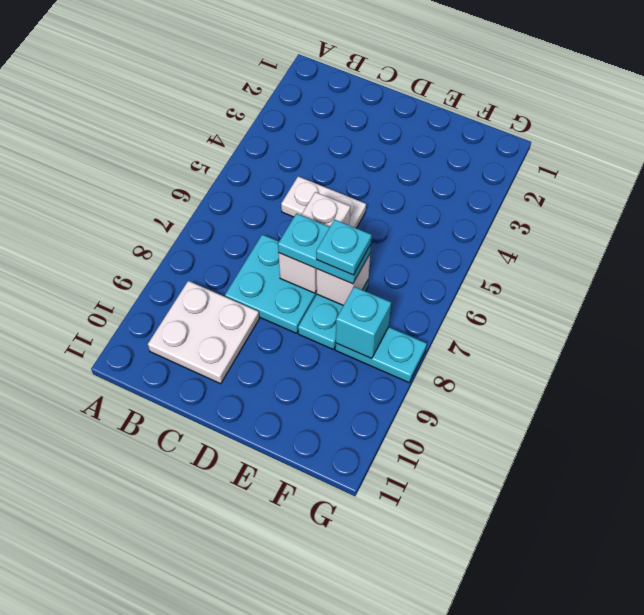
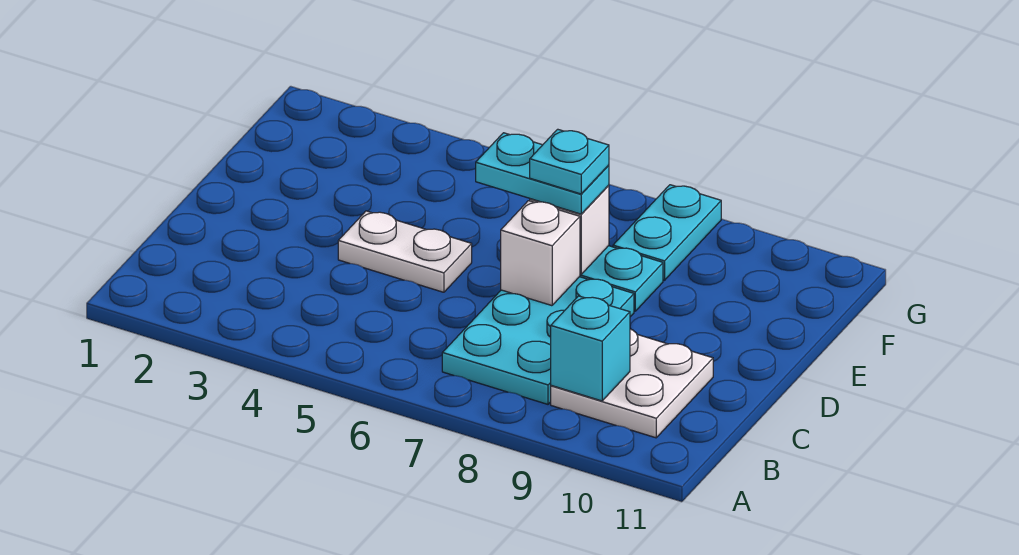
white plate C5:D5 level 1 -> white plate D4:D5 level 1
cyan plate C7:D8 level 1 -> cyan plate B7:D8 level 1
white brick D6:D7 level 2 -> white brick D7 level 2
cyan plate D7:E7 level 3 -> cyan plate E6:E7 level 3
cyan brick F8 level 2 -> cyan brick B9 level 2

